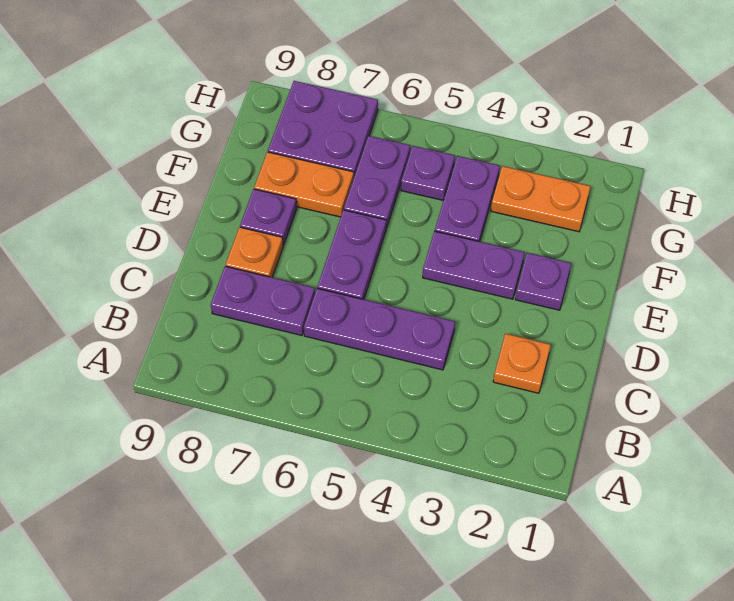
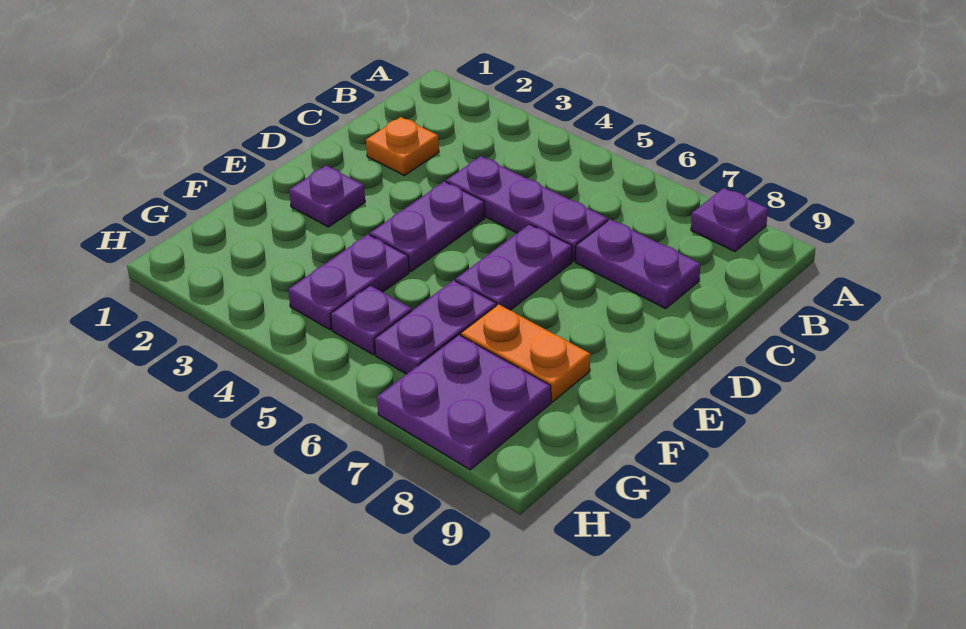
orange plate D8 level 1 -> none
purple plate E3:E4 level 1 -> purple plate D4:E4 level 1
purple plate E8 level 1 -> purple plate A8 level 1
orange plate G2:G3 level 1 -> none

